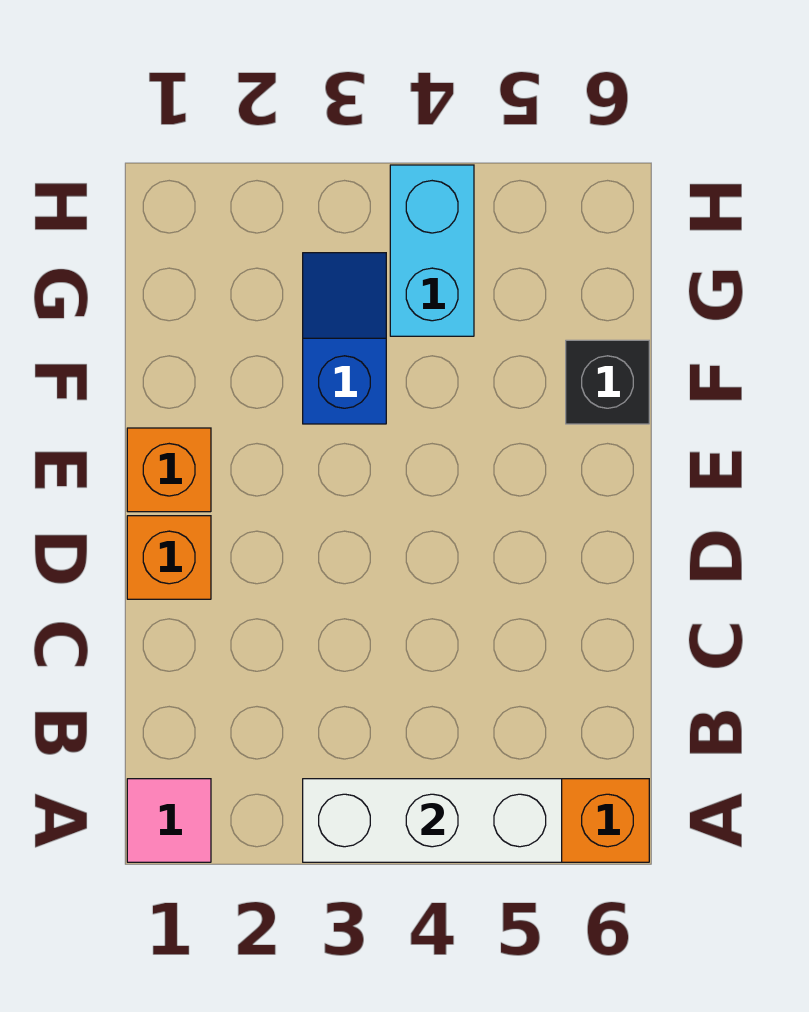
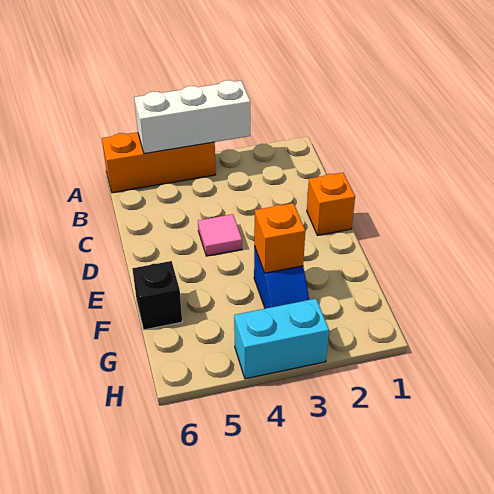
pink tile A1 level 1 -> pink tile D4 level 1
orange brick E1 level 1 -> orange brick F3 level 2
cyan brick G4:H4 level 1 -> cyan brick H3:H4 level 1

